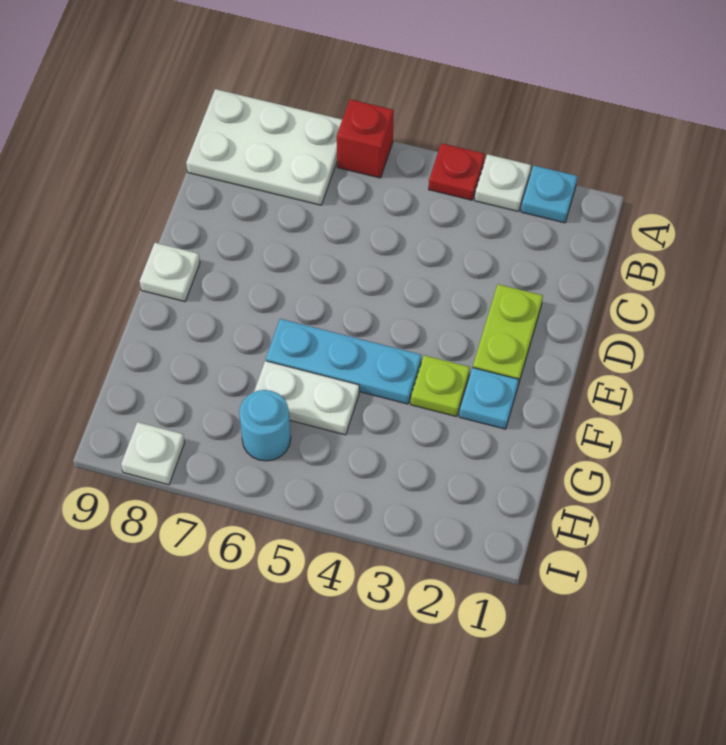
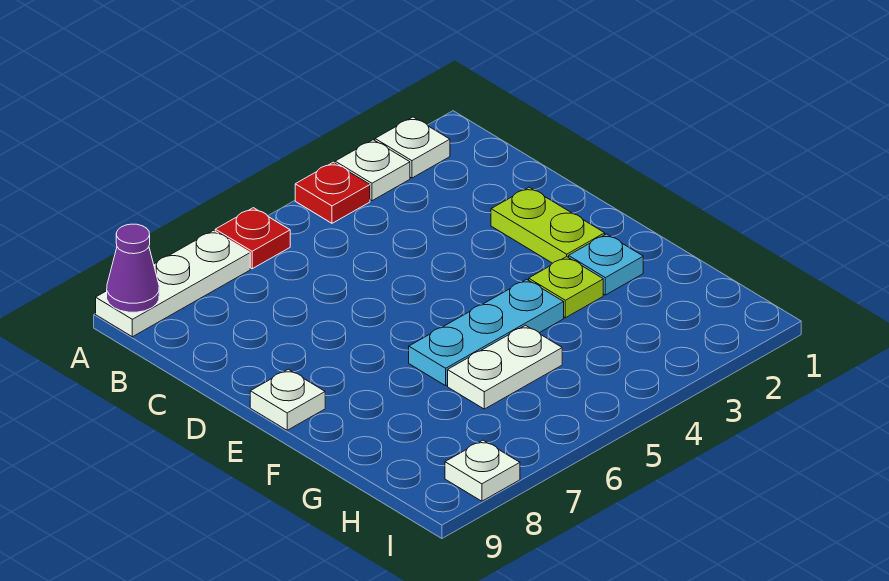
cyan plate A2 level 1 -> white plate A2 level 1
red brick A6 level 1 -> red plate A6 level 1
white plate A7:B9 level 1 -> white plate A7:A9 level 1
none -> purple cone A9 level 2
cyan round brick H6 level 1 -> none

